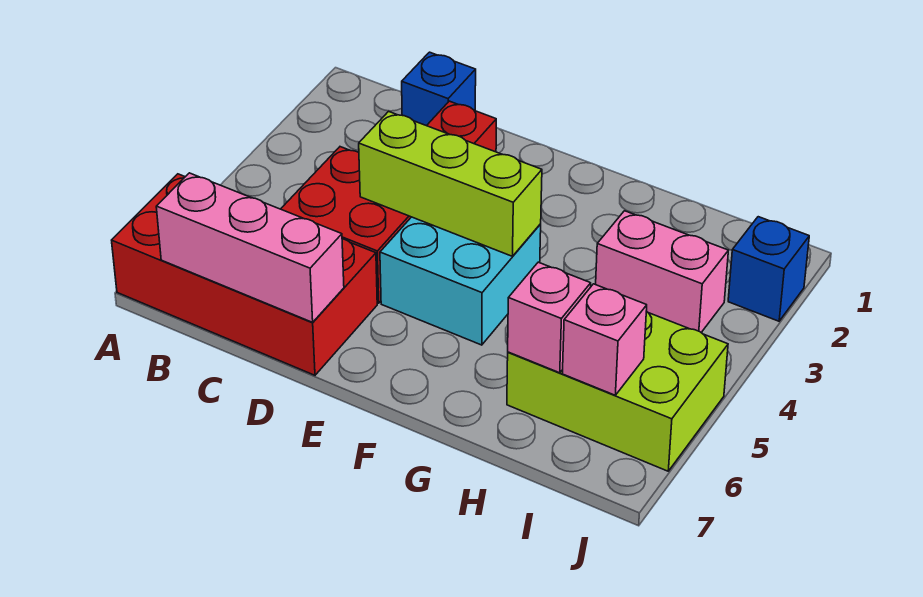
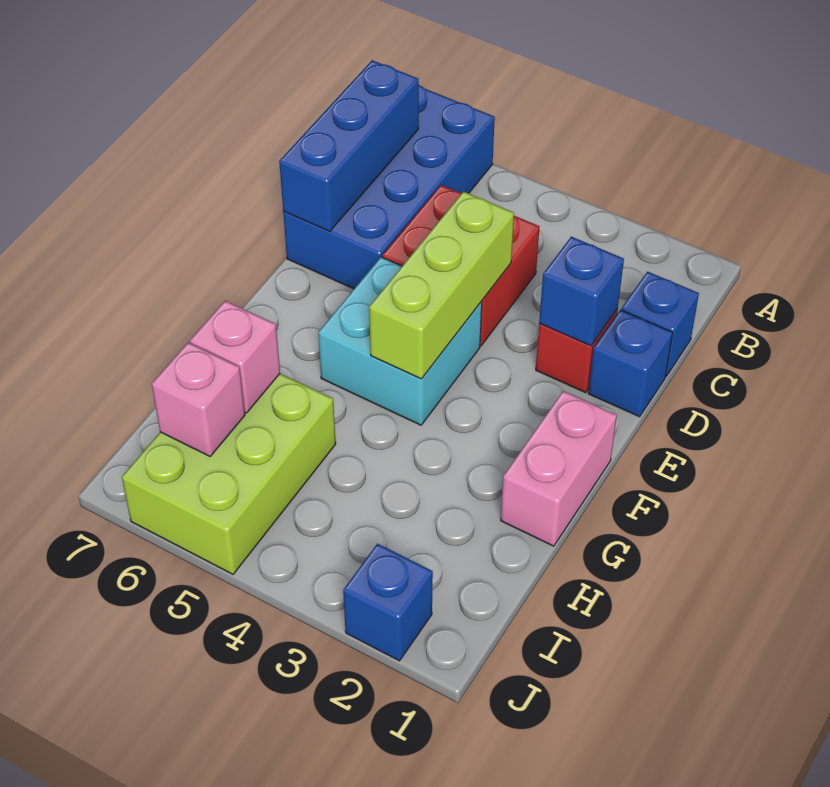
red brick A6:D7 level 1 -> blue brick A6:D7 level 1
pink brick B7:D7 level 2 -> blue brick B7:D7 level 2
none -> blue brick D1 level 1
none -> blue brick D2 level 2
pink brick H3:I3 level 1 -> pink brick F1:G1 level 1

